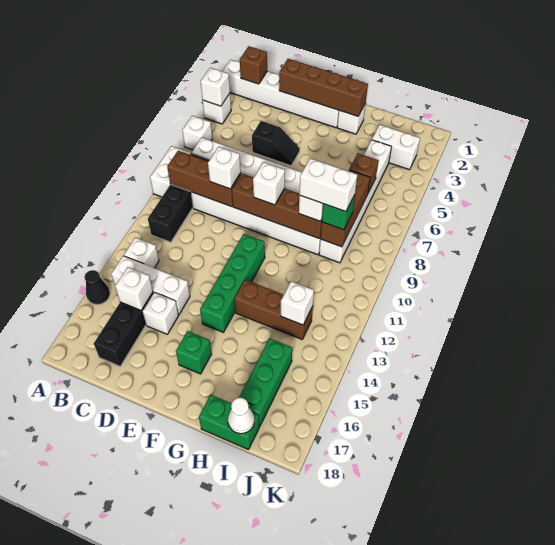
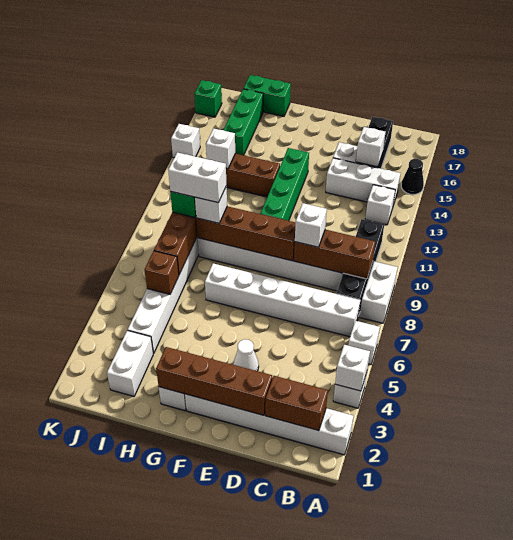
brown brick B2 level 2 -> brown brick B2:C2 level 2
black slope D5:E5 level 1 top D -> none
white brick F9 level 3 -> white brick K14 level 1
green brick F16 level 1 -> green brick K17 level 1
white brick I3:J3 level 1 -> white brick I2:I3 level 1
white cone I18 level 2 -> white cone E4 level 1

